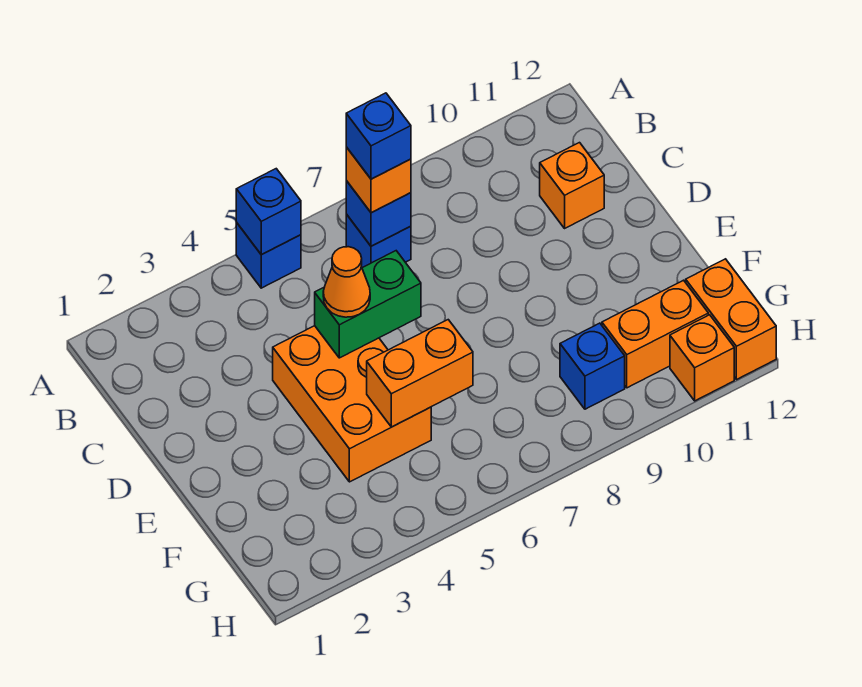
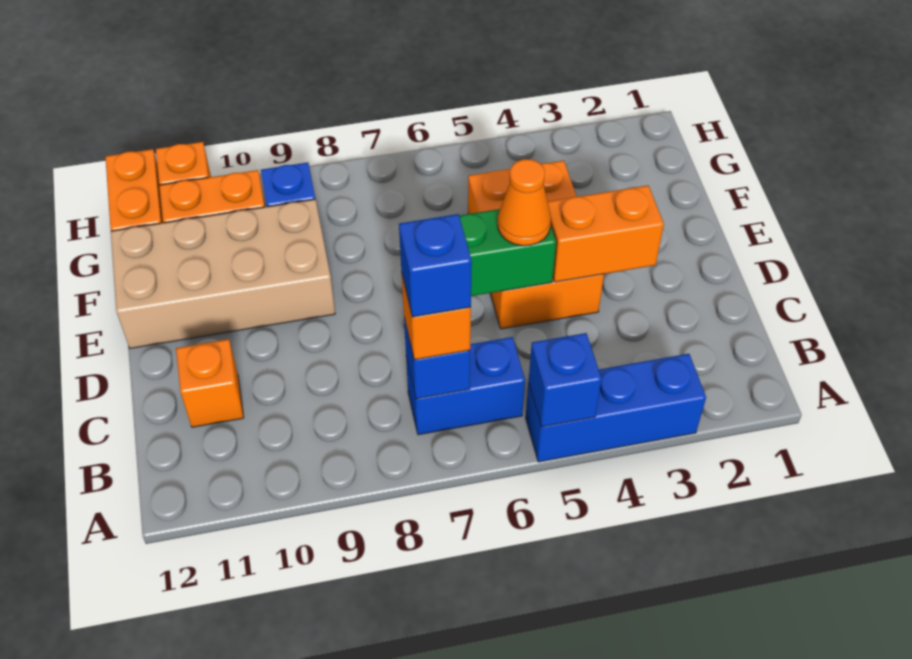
blue brick A5 level 1 -> blue brick A3:A5 level 1
blue brick B7 level 1 -> blue brick B6:B7 level 1
none -> tan brick E9:F12 level 1
orange brick F5:F6 level 2 -> orange brick D3:D4 level 2

